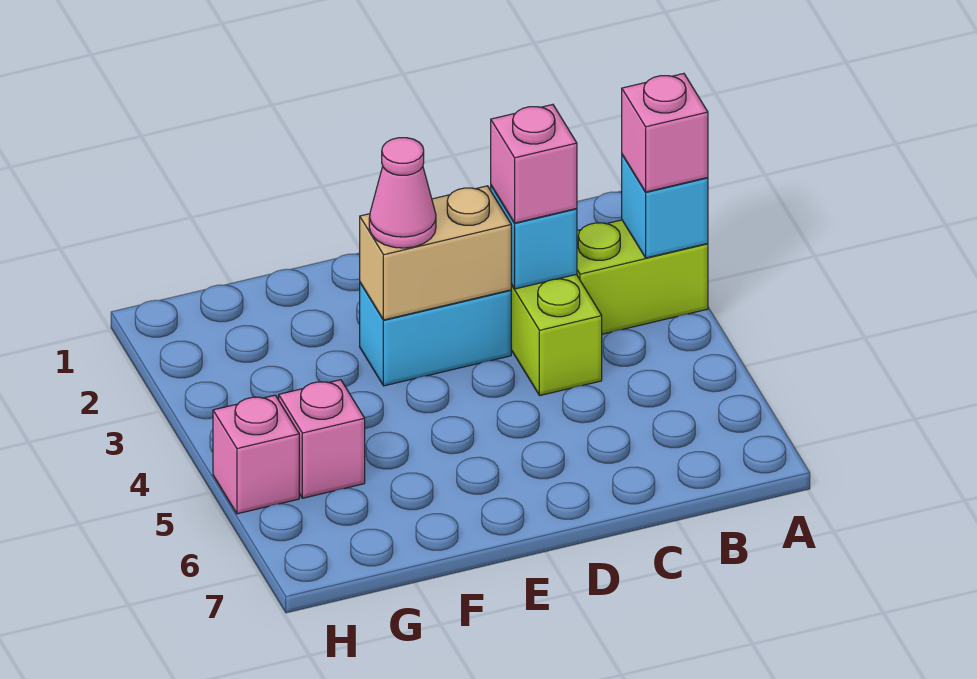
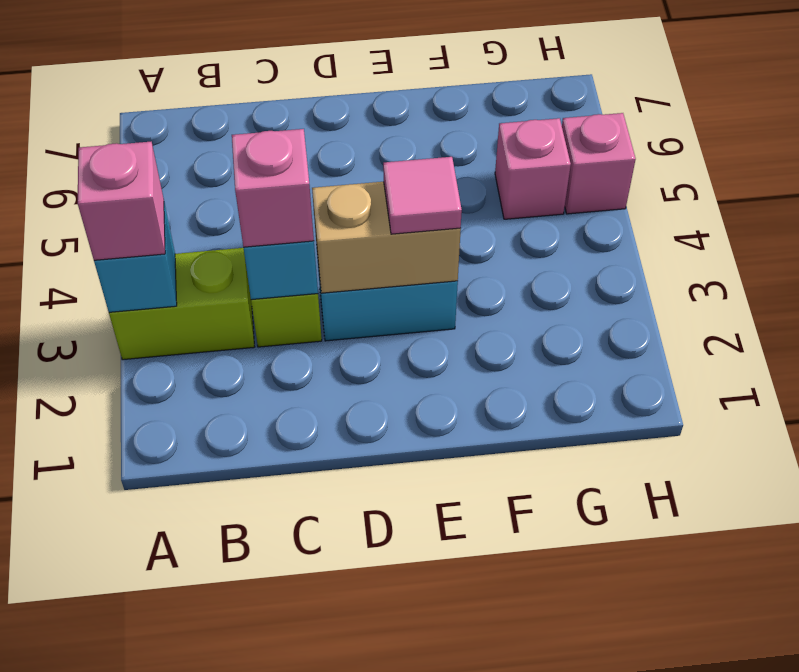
pink cone E3 level 3 -> pink tile E3 level 3

